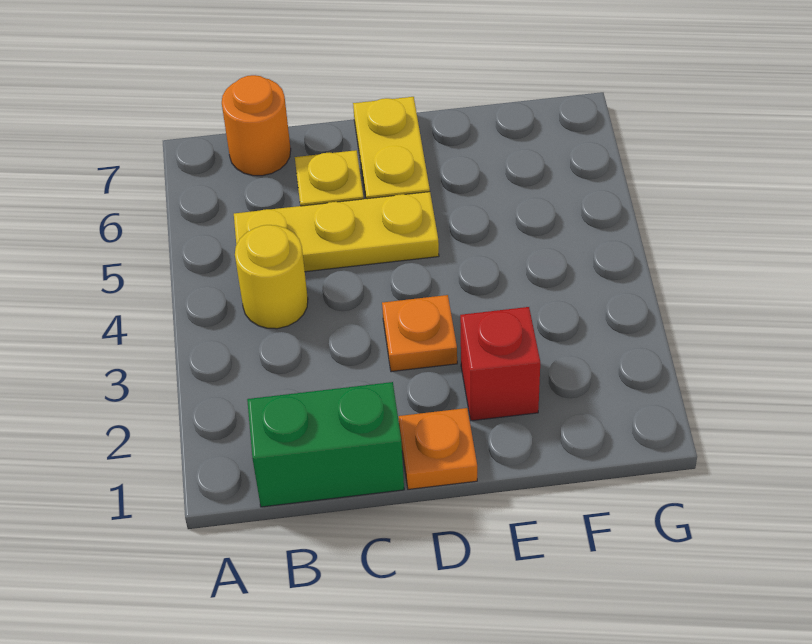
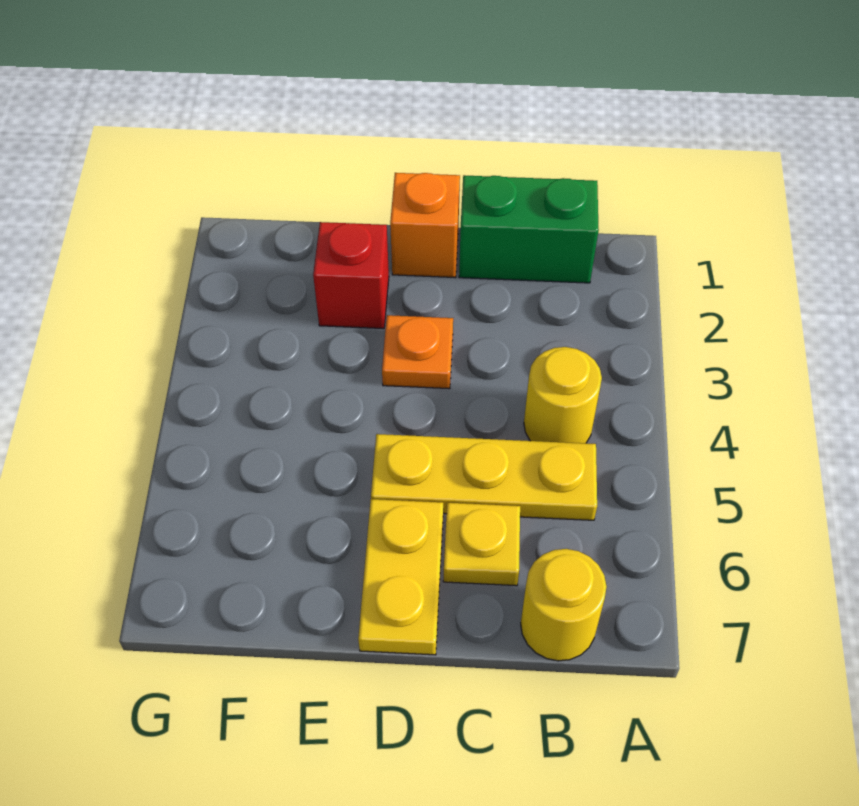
orange round brick B7 level 1 -> yellow round brick B7 level 1
orange plate D1 level 1 -> orange brick D1 level 1

